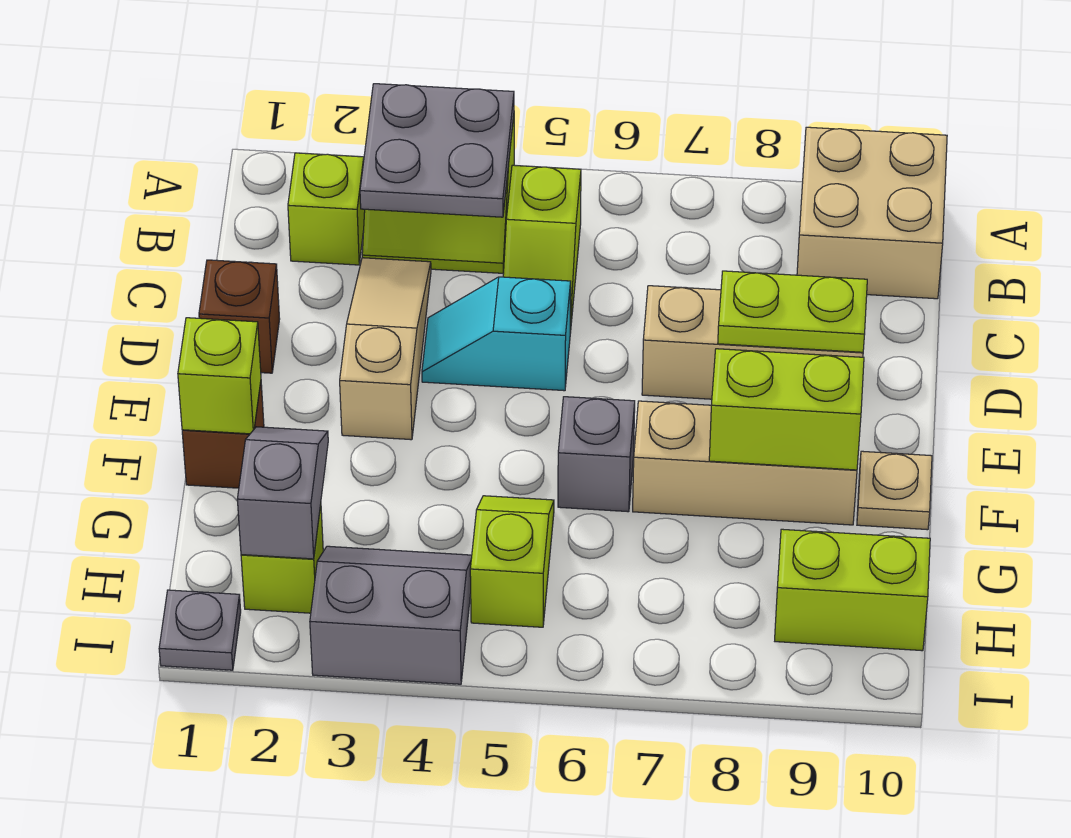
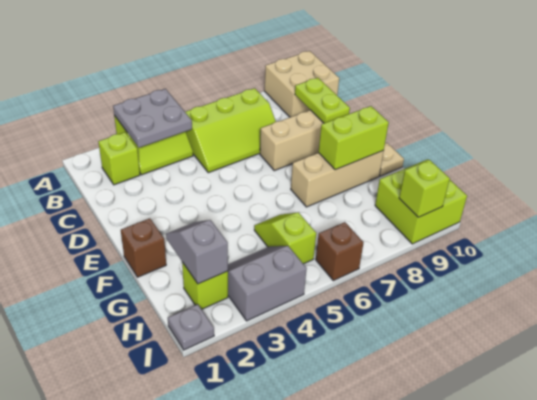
lime slope B5:C5 level 1 top B -> lime slope B5:C7 level 1 top B
tan slope C3:E3 level 1 top E -> none
brown brick D1 level 1 -> brown brick I6 level 1
cyan slope D4:D5 level 1 top 5 -> none
lime plate D8:D9 level 2 -> lime plate C9:D9 level 2
lime brick F1 level 2 -> lime brick I9 level 2
grey brick F6 level 1 -> none
lime brick H9:H10 level 1 -> lime brick H9:I10 level 1

